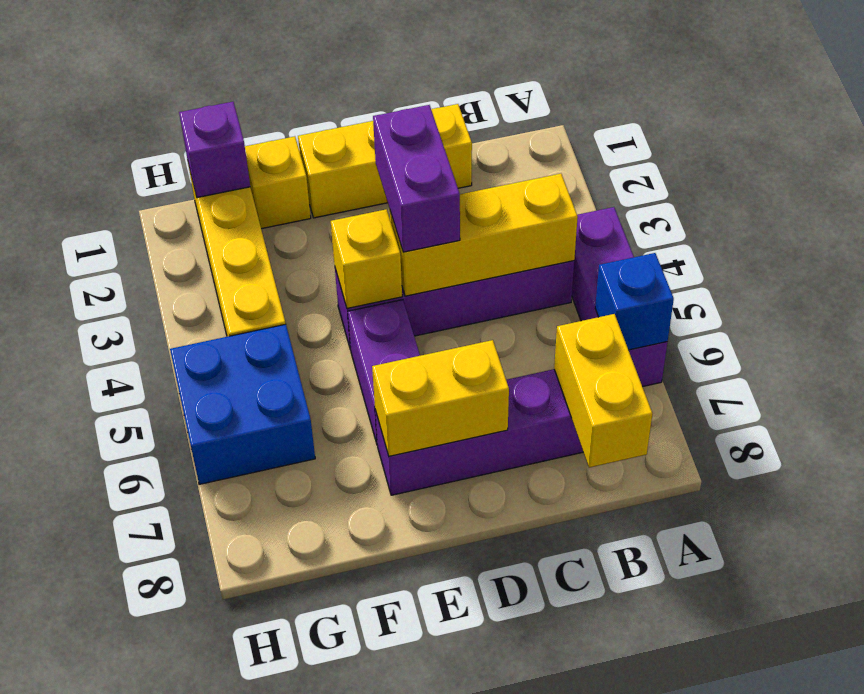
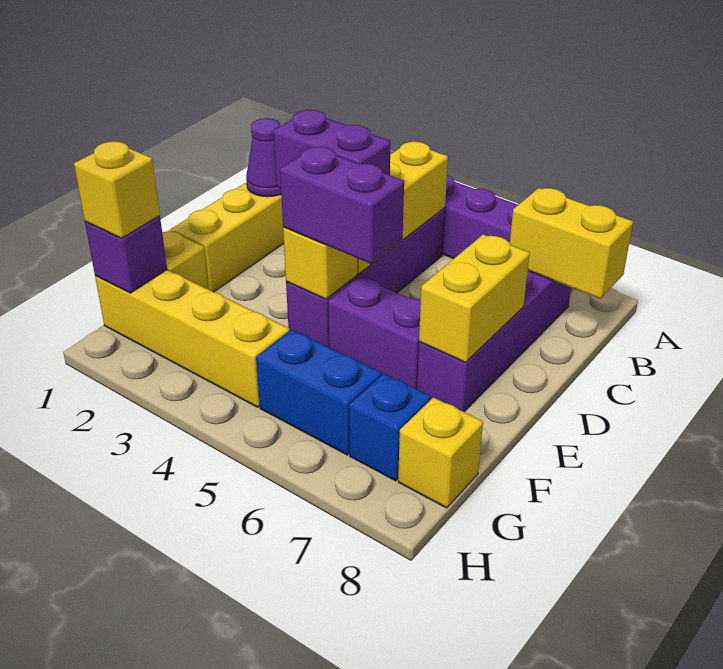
blue brick A6 level 2 -> blue brick G7 level 1
none -> purple cone C1 level 2
none -> purple brick E4:E5 level 3
none -> yellow brick G1 level 3
blue brick G5:H6 level 1 -> blue brick G5:G6 level 1
none -> yellow brick G8 level 1

